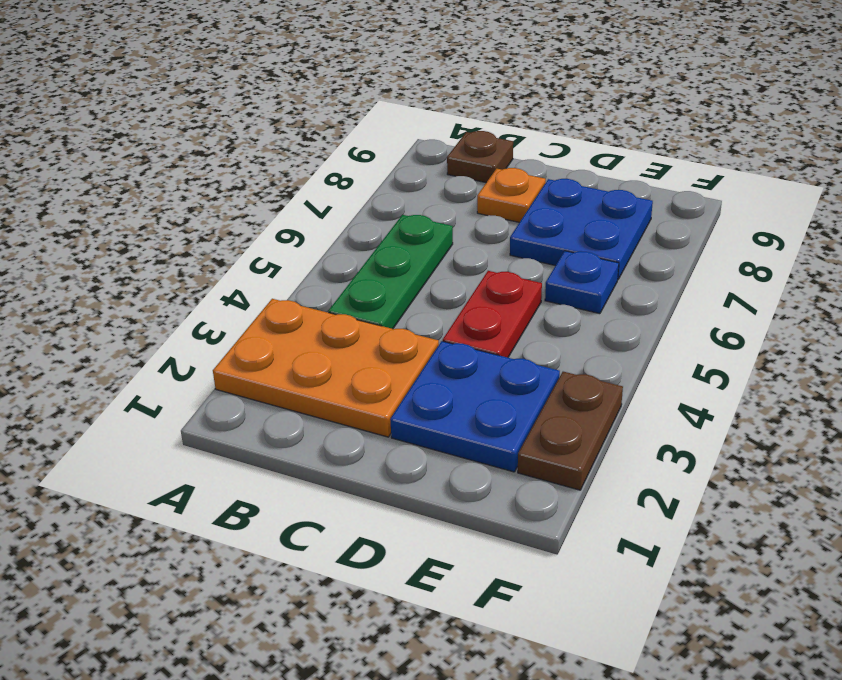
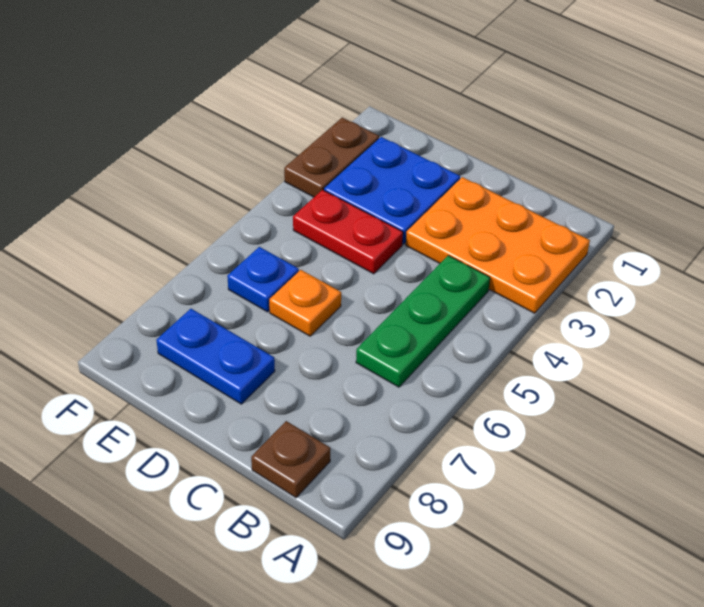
orange plate C8 level 1 -> orange plate D6 level 1
red plate D4:D5 level 1 -> red plate D4:E4 level 1
blue plate D7:E8 level 1 -> blue plate D8:E8 level 1

